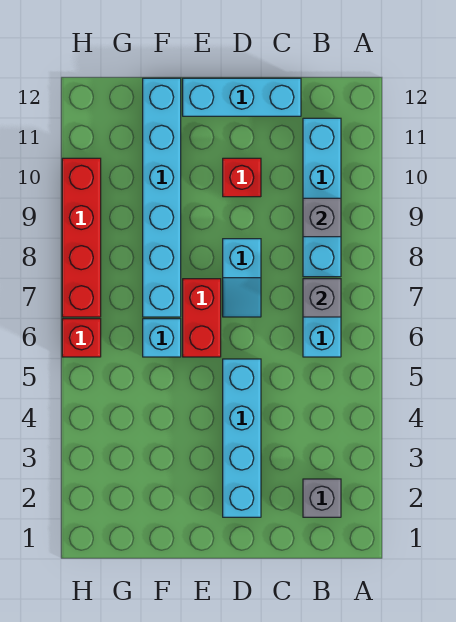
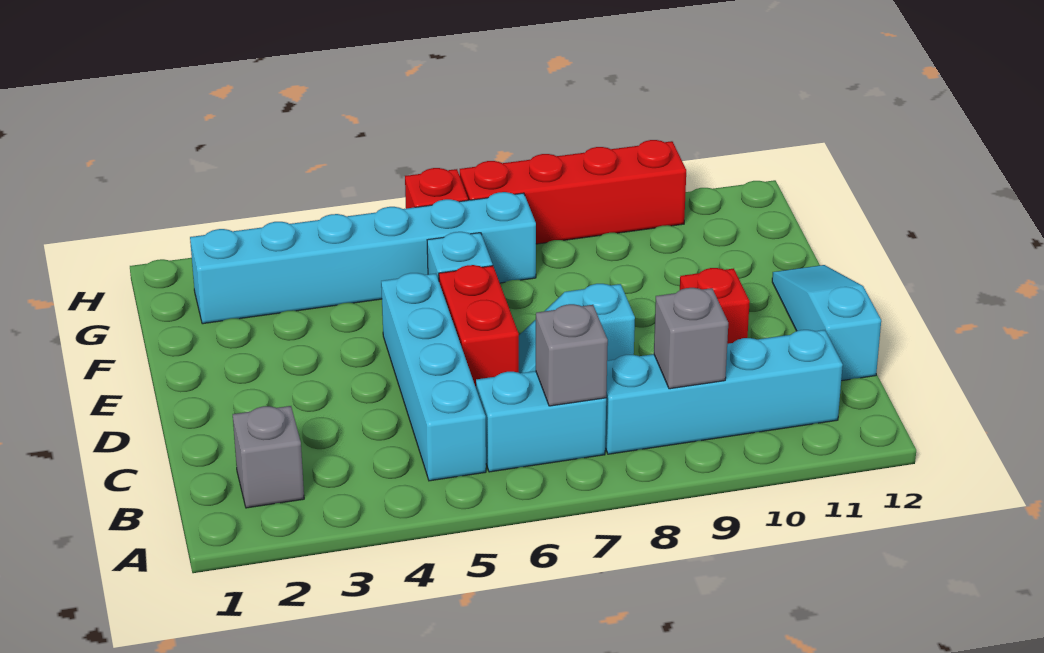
cyan brick C12:E12 level 1 -> cyan slope C12:E12 level 1 top C
cyan brick D2:D5 level 1 -> cyan brick B5:E5 level 1
red brick E6:E7 level 1 -> red brick D6:E6 level 1
cyan brick F7:F12 level 1 -> cyan brick G2:G7 level 1

